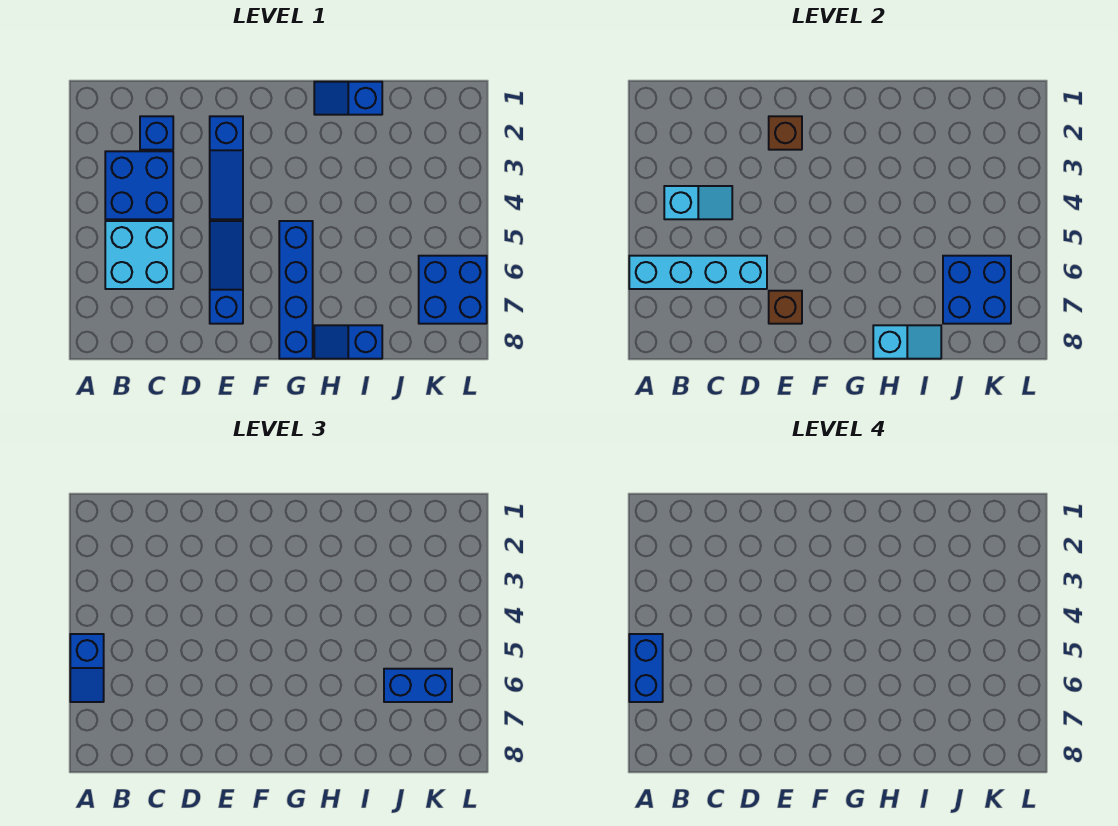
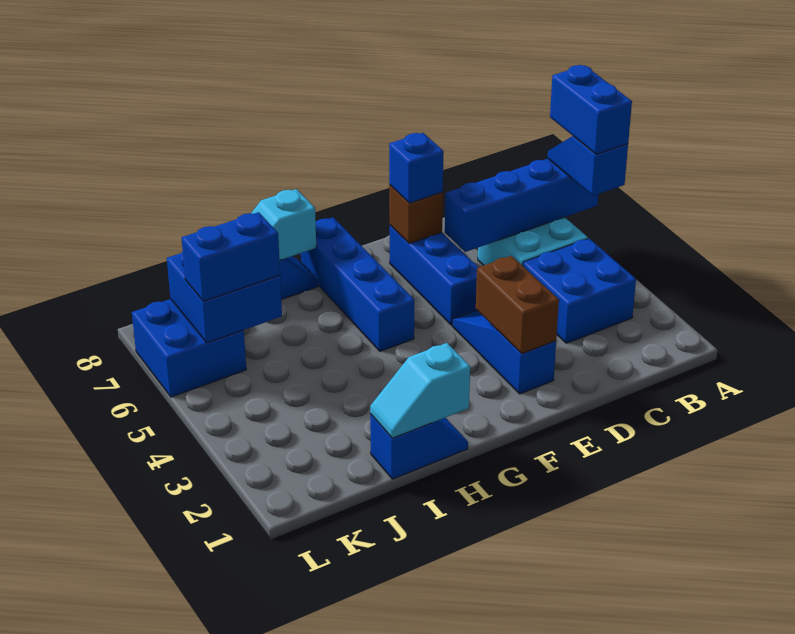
cyan brick A6:D6 level 2 -> blue brick A6:D6 level 2
cyan slope B4:C4 level 2 top B -> cyan slope H1:I1 level 2 top H
blue brick C2 level 1 -> blue brick E7 level 3
brown brick E2 level 2 -> brown brick E2:E3 level 2
blue slope E5:E7 level 1 top 7 -> blue brick E5:E7 level 1

